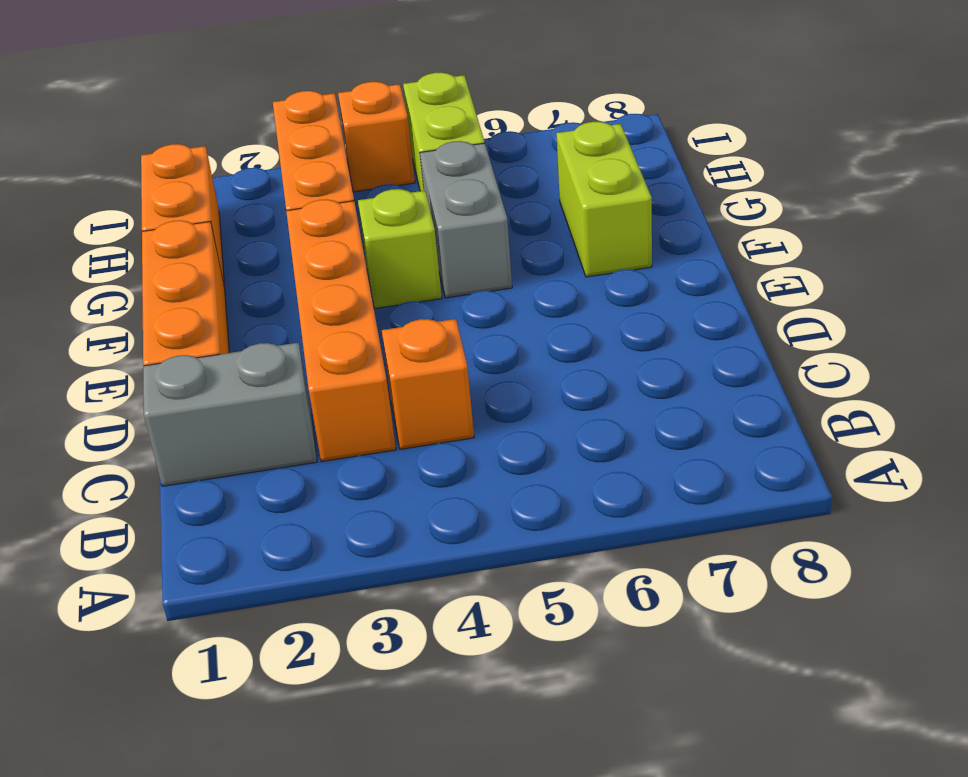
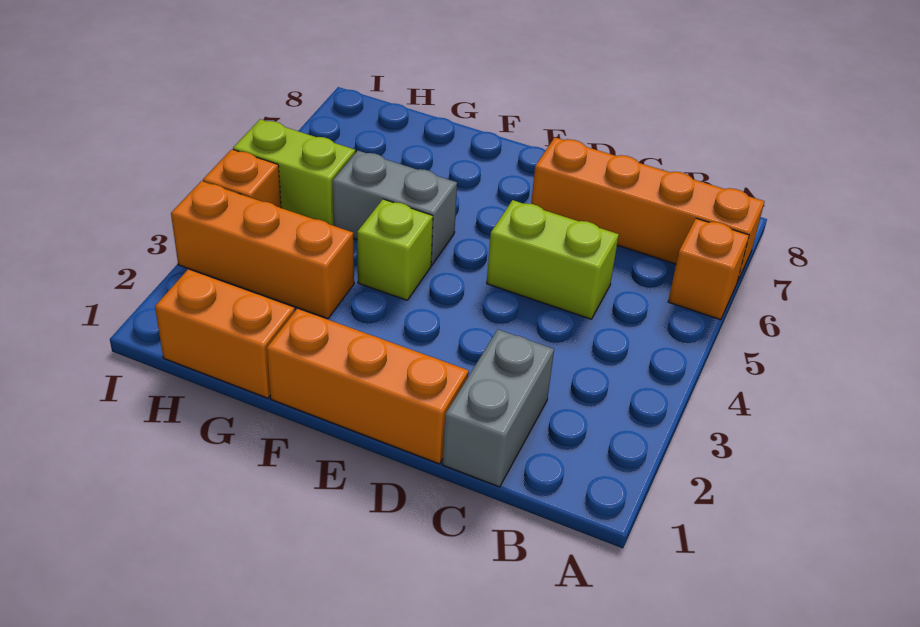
orange brick C3:F3 level 1 -> orange brick A7:D7 level 1
orange brick C4 level 1 -> orange brick A6 level 1
lime brick F7:G7 level 1 -> lime brick C5:D5 level 1

